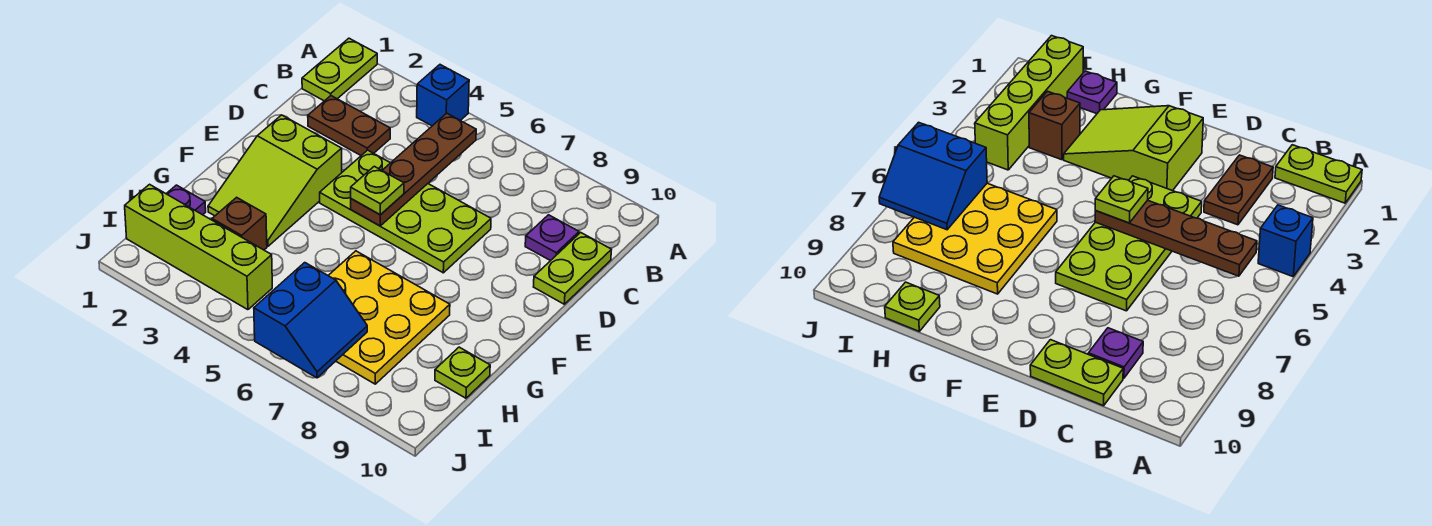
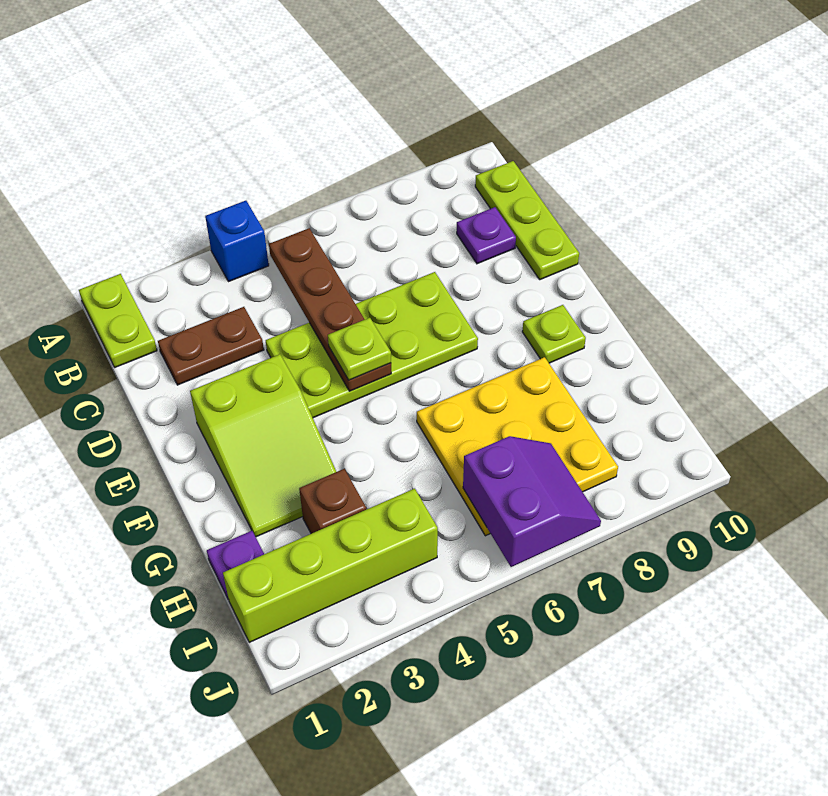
lime plate C10:D10 level 1 -> lime plate B10:D10 level 1
lime plate H10 level 1 -> lime plate F9 level 1
blue slope I6:J7 level 2 top 6 -> purple slope I6:J7 level 2 top 6

